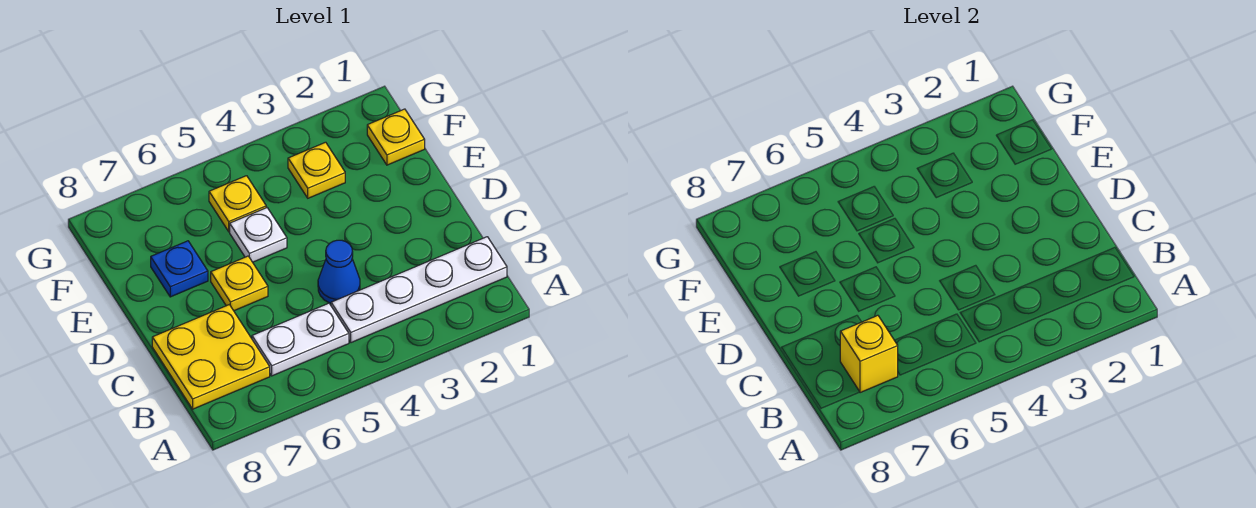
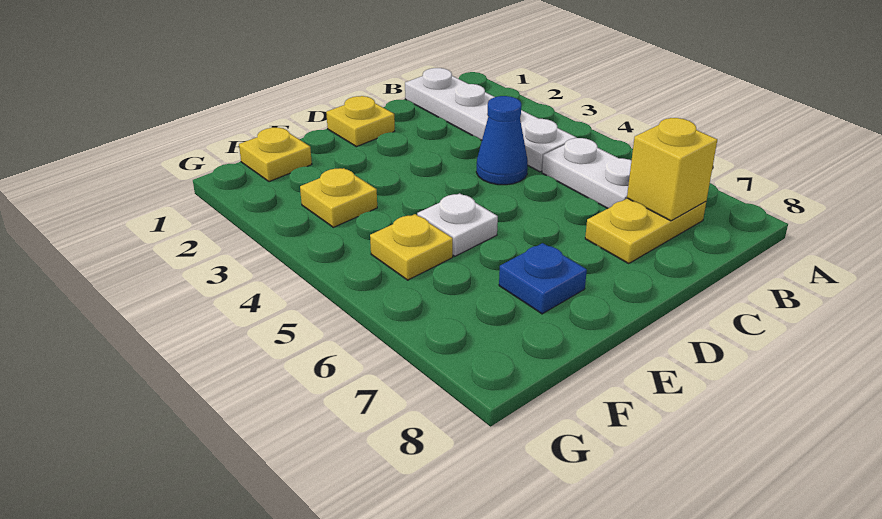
yellow plate B7:C8 level 1 -> yellow plate B7:C7 level 1
yellow plate D6 level 1 -> yellow plate D1 level 1

